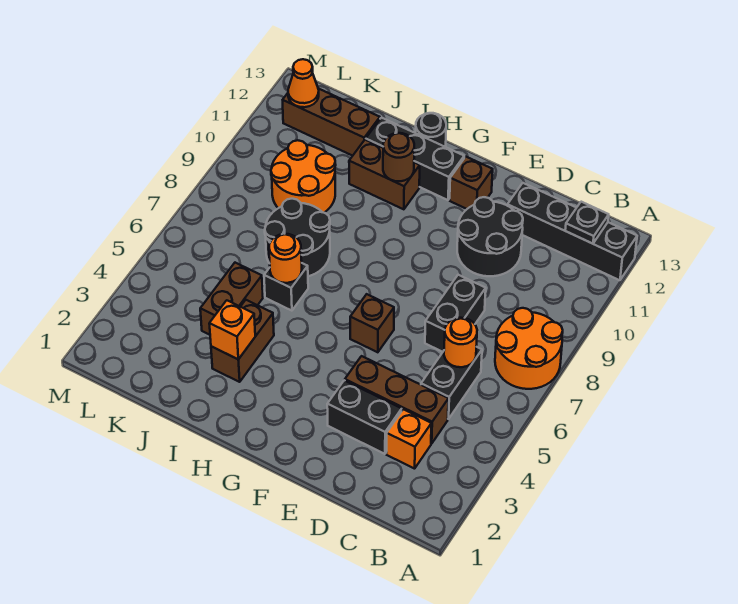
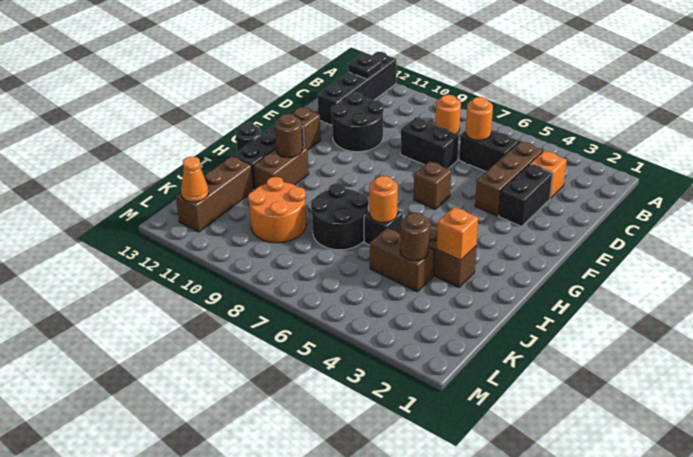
orange round brick A7:B8 level 1 -> orange round brick B8 level 1
none -> brown round brick J4 level 2

